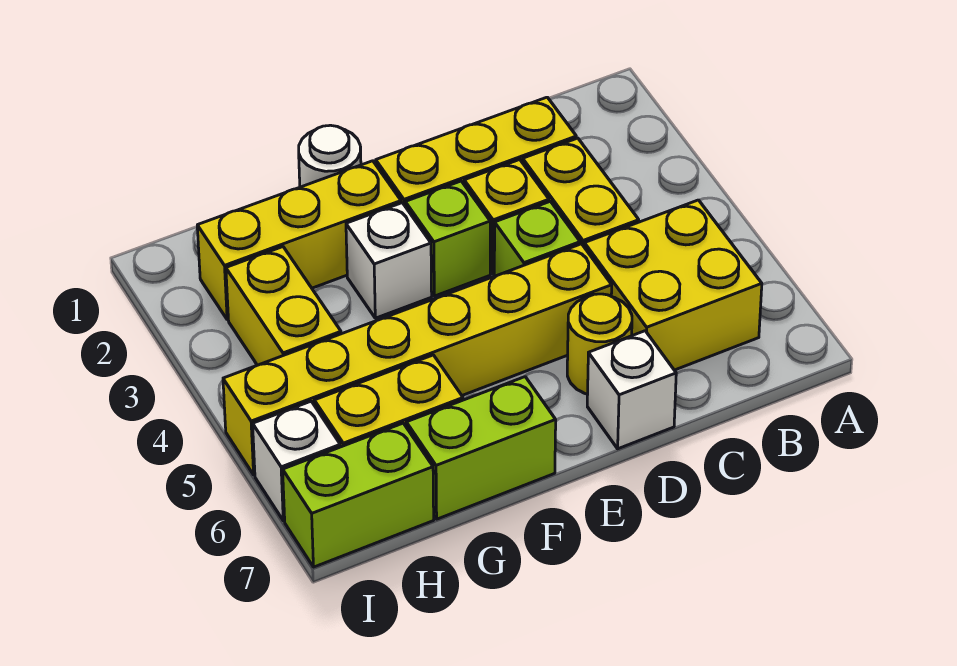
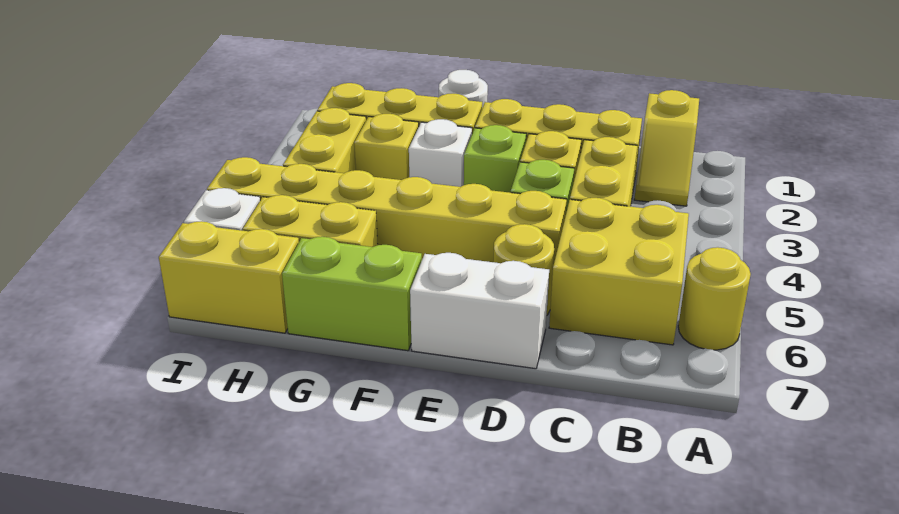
none -> yellow round brick A6 level 1
none -> yellow slope B1:B2 level 1 top 1
white brick D7 level 1 -> white brick D7:E7 level 1
none -> yellow brick G3 level 1
lime brick H7:I7 level 1 -> yellow brick H7:I7 level 1

